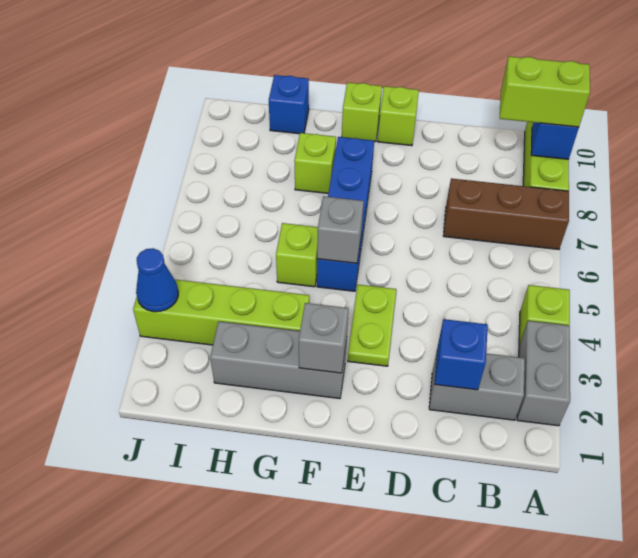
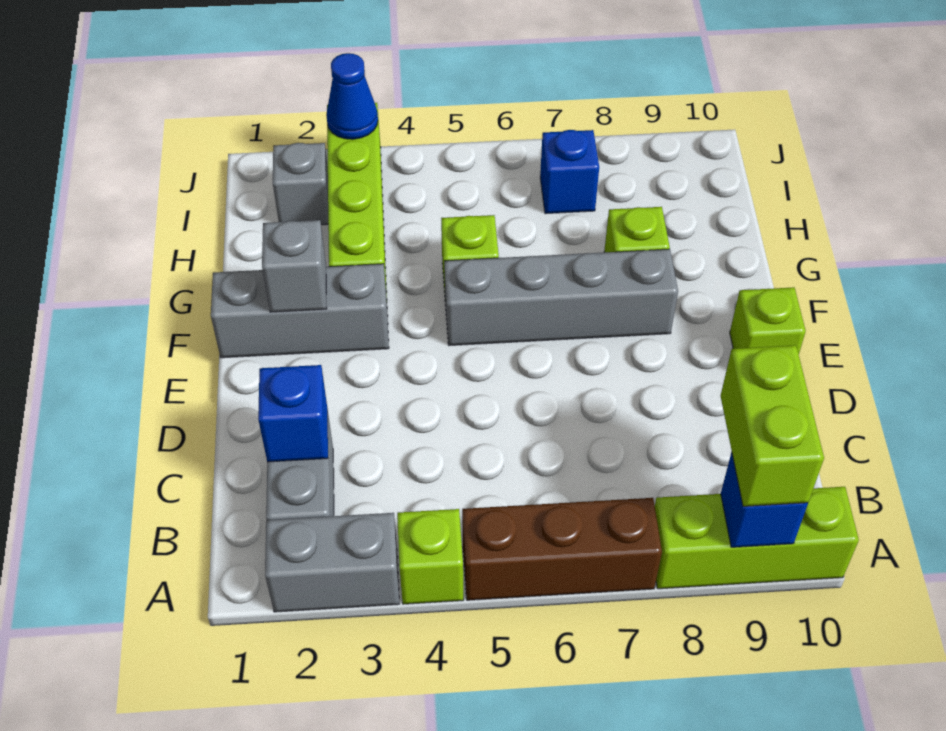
brown brick A7:C7 level 1 -> brown brick A5:A7 level 1
lime plate E3:E4 level 1 -> none
grey brick F2:H2 level 1 -> grey brick F1:F3 level 1
blue brick F5:F8 level 1 -> grey brick F5:F8 level 1
grey brick F5 level 2 -> grey brick I2 level 1
lime brick F10 level 1 -> none
blue brick H10 level 1 -> blue brick I7 level 1

